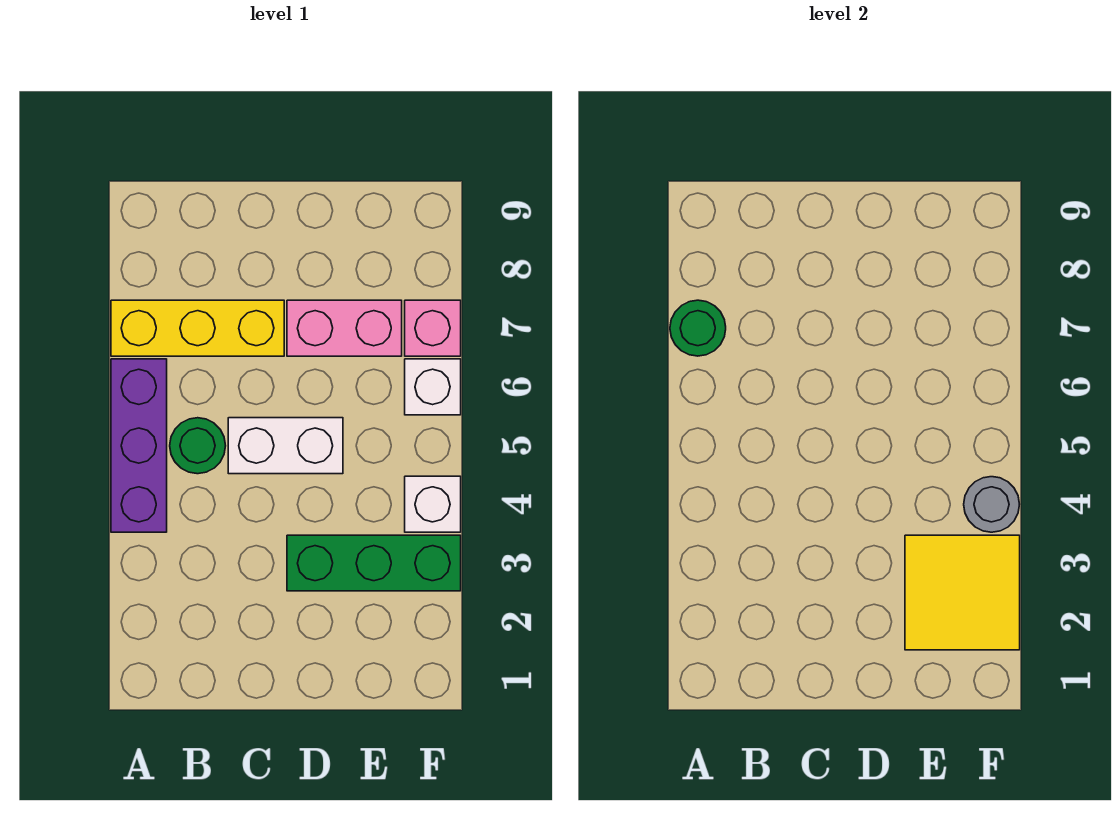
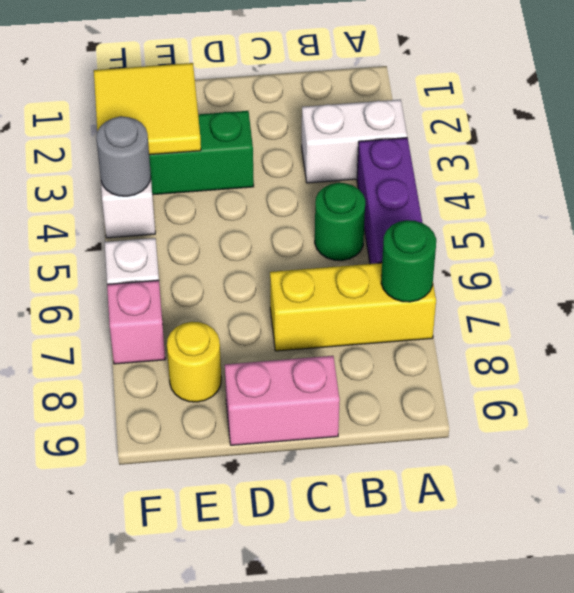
white brick C5:D5 level 1 -> white brick A3:B3 level 1
pink brick D7:E7 level 1 -> pink brick C9:D9 level 1
none -> yellow round brick E8 level 1

